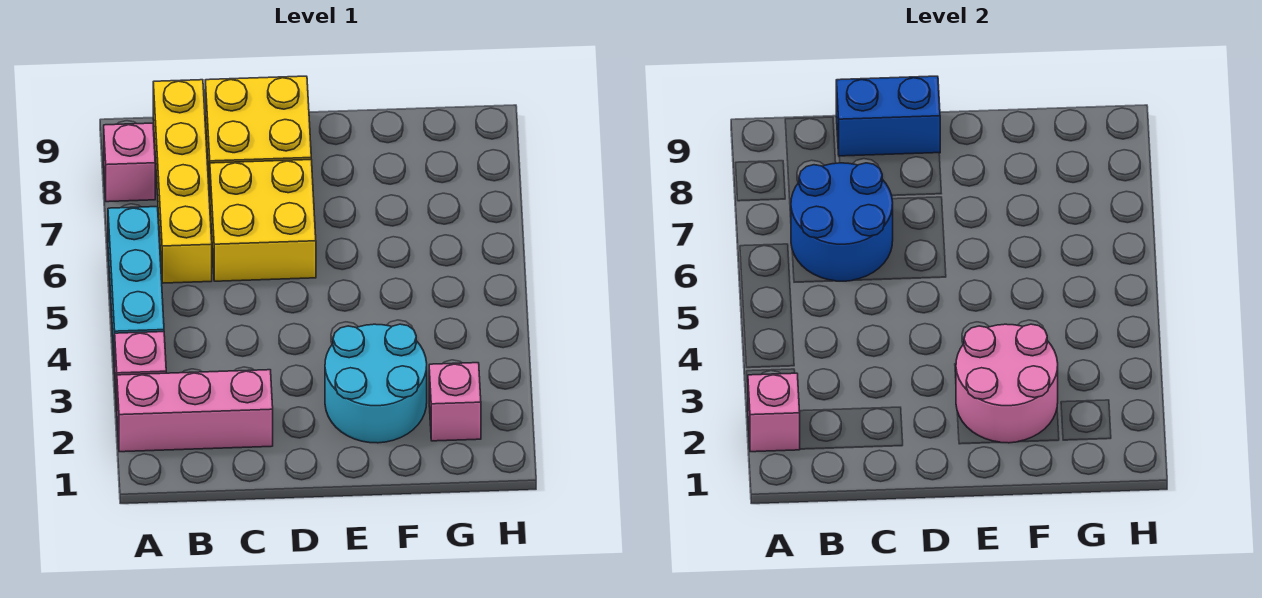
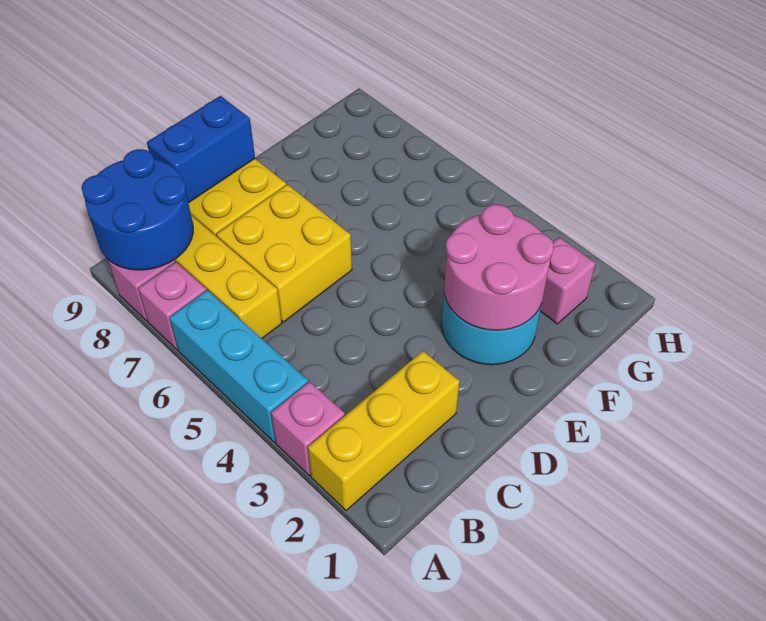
pink brick A2:C2 level 1 -> yellow brick A2:C2 level 1
pink brick A2 level 2 -> pink brick A7 level 1
blue round brick B6:C7 level 2 -> blue round brick A8:B9 level 2

